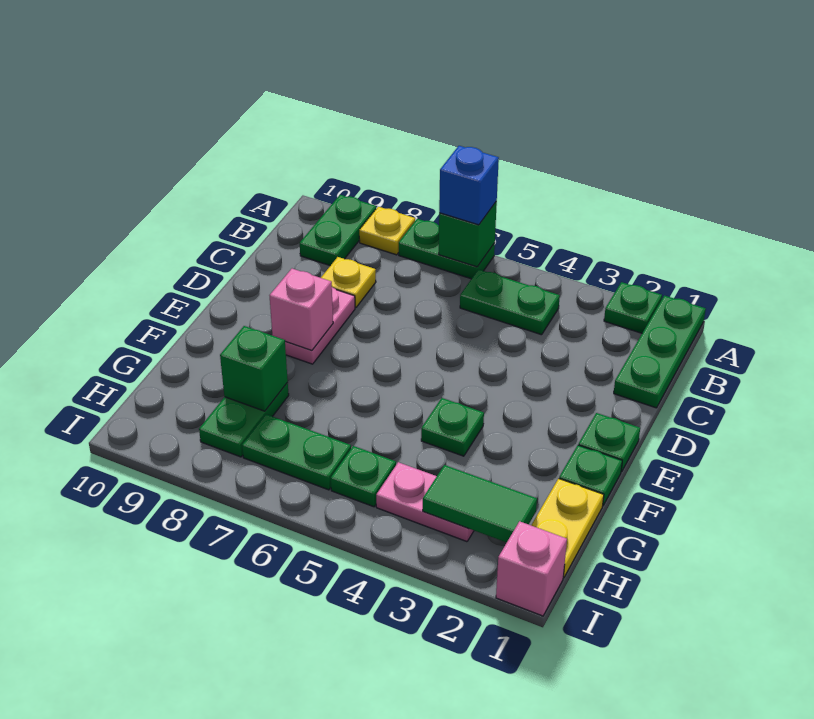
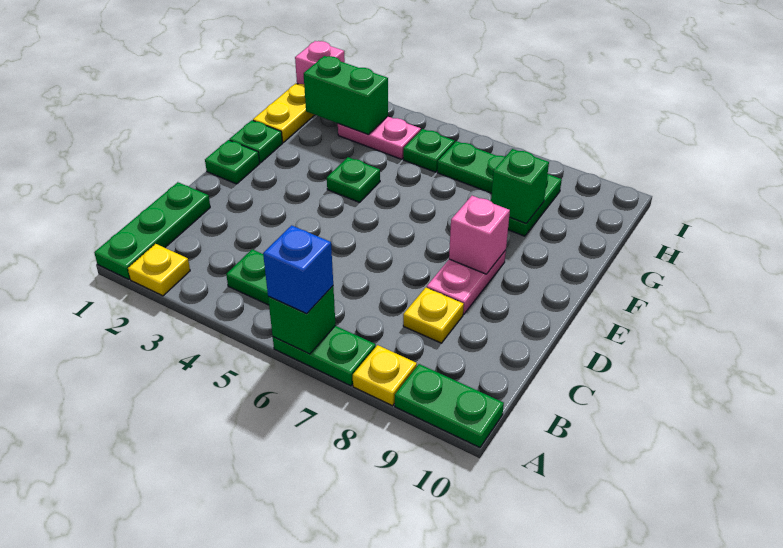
green plate A2 level 1 -> yellow plate A2 level 1
green plate A9:B9 level 1 -> green plate A9:A10 level 1
green tile H2:H3 level 2 -> green brick H2:H3 level 2

